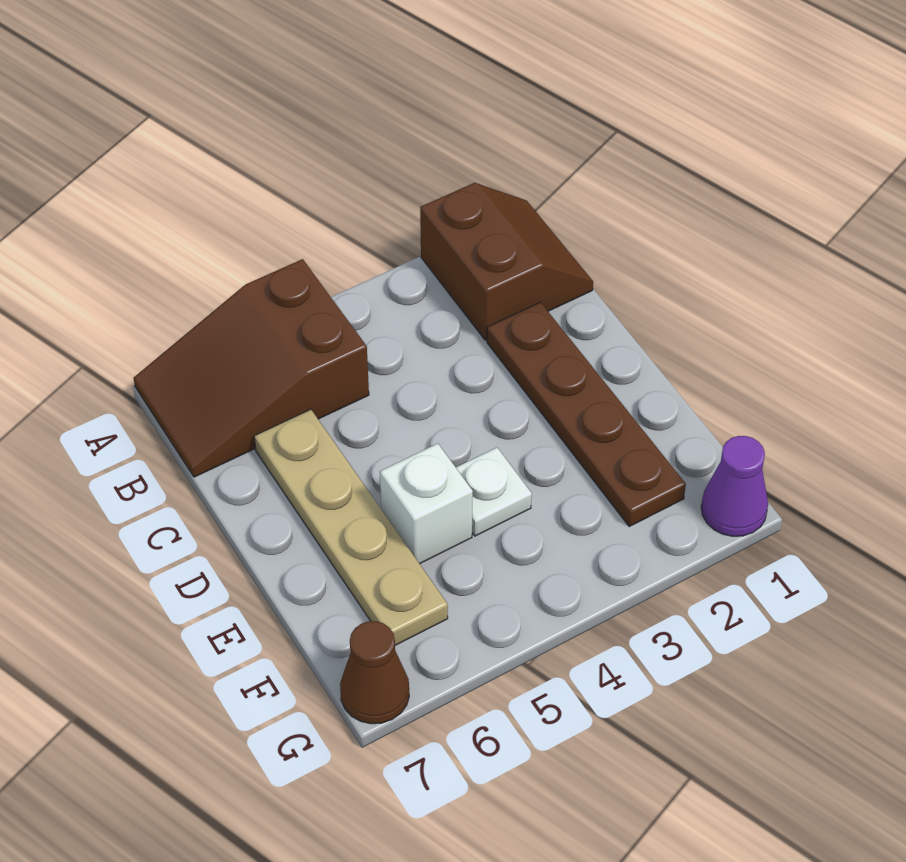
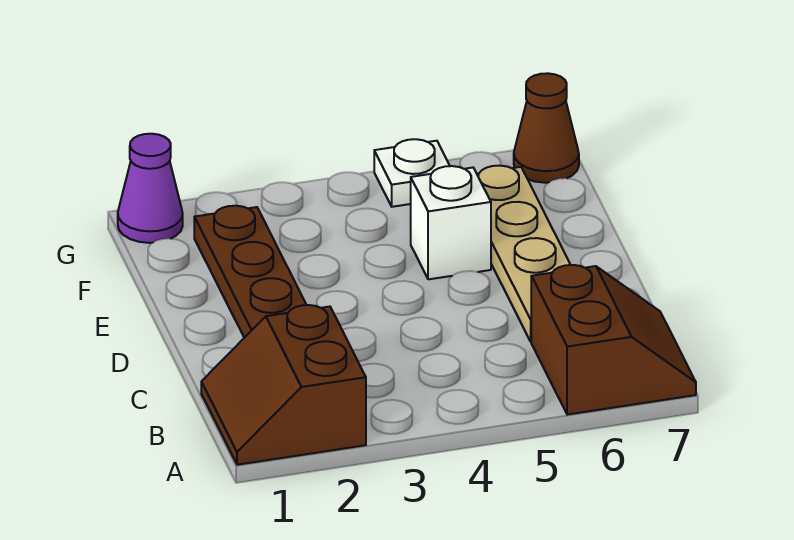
brown slope A5:B7 level 1 top 5 -> brown slope A6:B7 level 1 top 6
white plate E4 level 1 -> white plate G5 level 1

